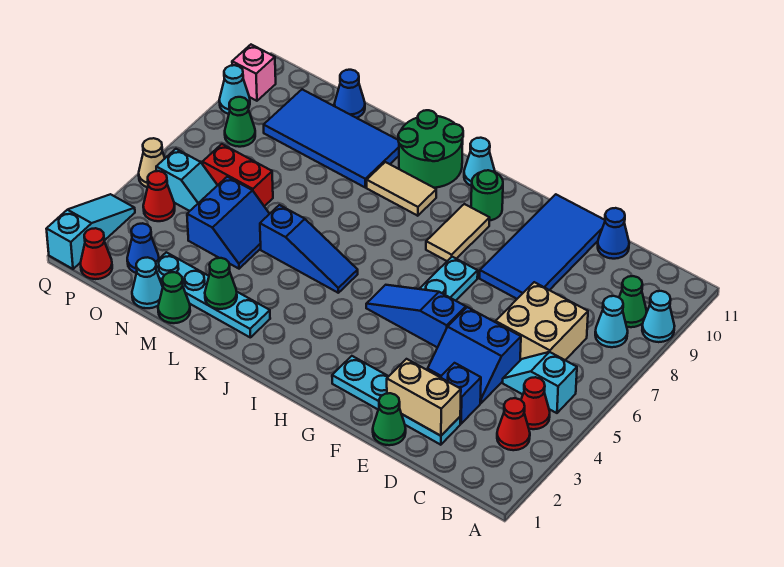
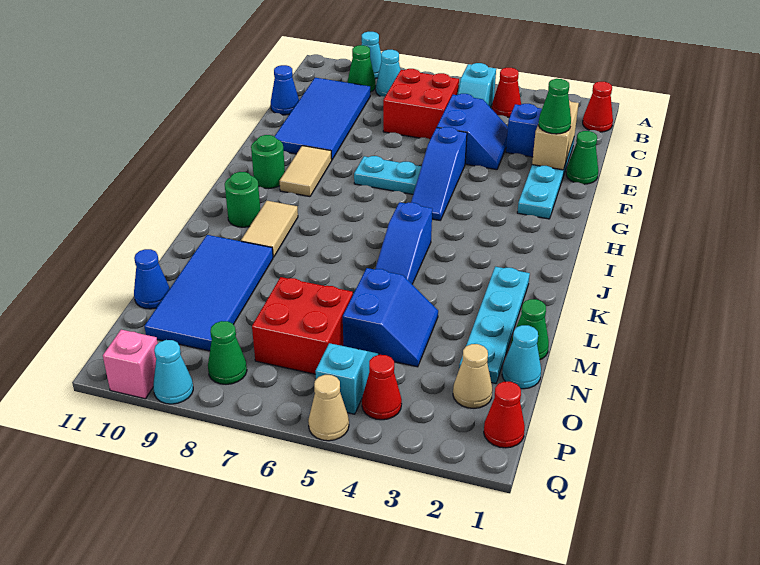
red cone B3 level 1 -> red cone B1 level 1
tan brick C6:D7 level 1 -> red brick C6:D7 level 1
blue tile E8:F11 level 1 -> blue tile C9:F10 level 1
tan tile H8:H9 level 1 -> tan tile G9:H9 level 1
cyan cone I11 level 1 -> none
blue slope J5:L5 level 1 top L -> blue slope J5:L5 level 1 top J
green round brick J10:K11 level 1 -> green round brick J10 level 1
green cone L2 level 2 -> green cone E2 level 3
blue slope M4:N5 level 1 top N -> blue slope M4:N5 level 1 top 5
red brick N6:O6 level 1 -> red brick N6:O7 level 1
blue cone O2 level 1 -> tan cone O2 level 1
cyan slope Q1:Q3 level 1 top 1 -> none

